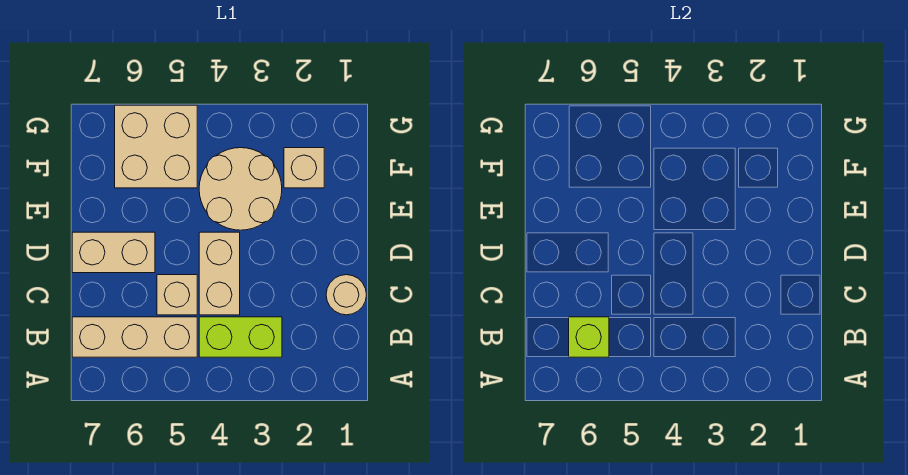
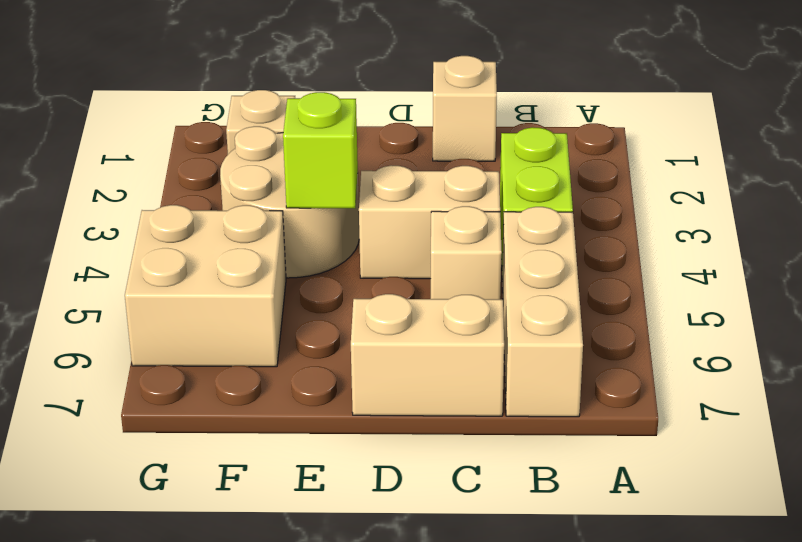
lime brick B6 level 2 -> lime brick E4 level 2
tan round brick C1 level 1 -> tan brick C1 level 1
tan brick D6:D7 level 1 -> tan brick C7:D7 level 1

